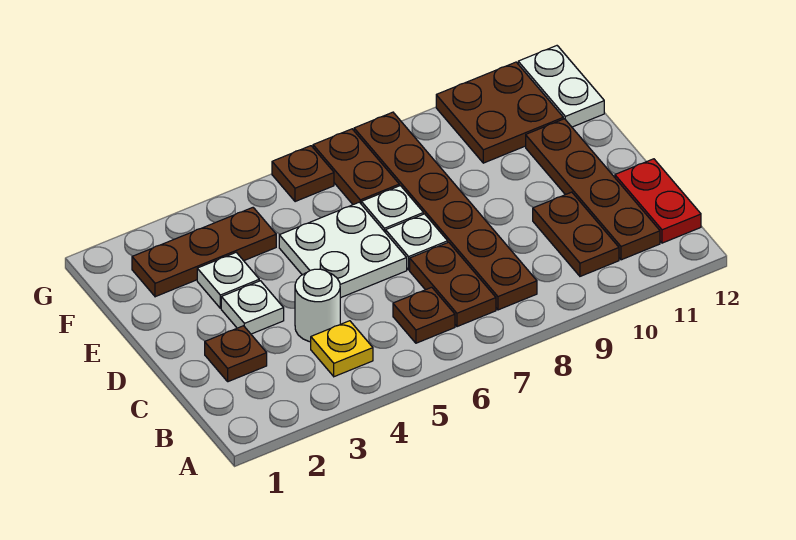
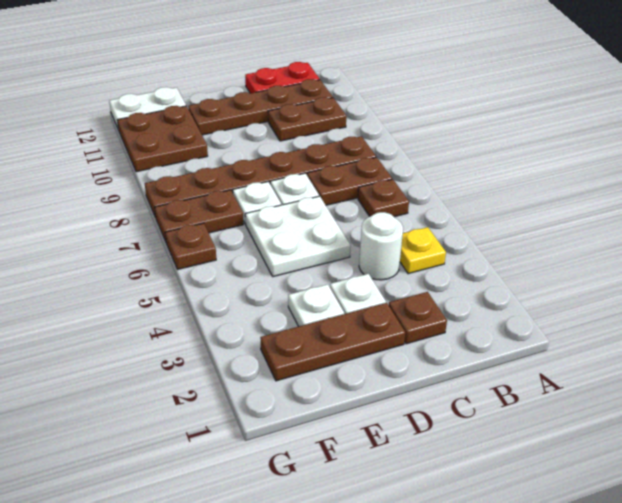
brown plate F2:F4 level 1 -> brown plate D2:F2 level 1

